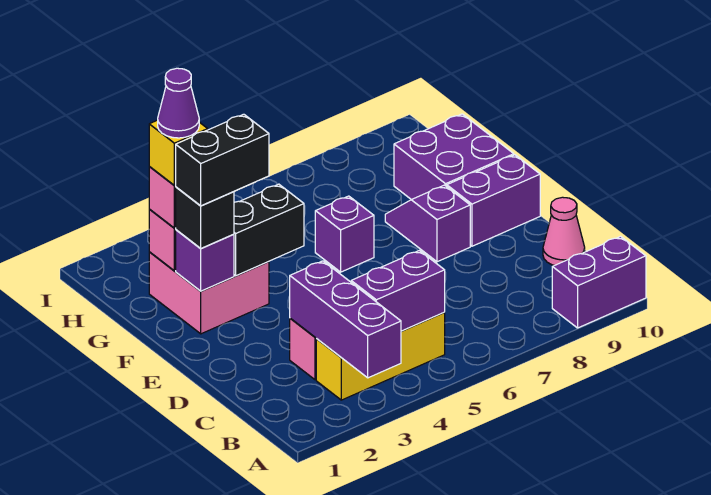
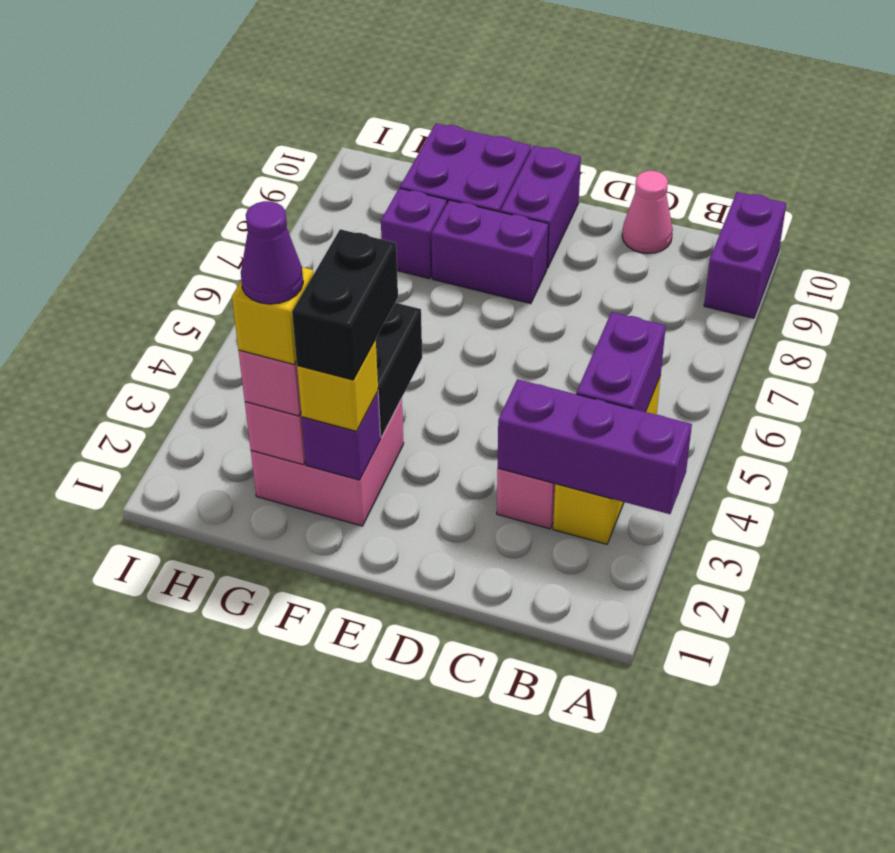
purple slope E8:F8 level 1 top E -> purple brick E8:F8 level 1
black brick F2 level 3 -> yellow brick F2 level 3
purple brick F6 level 1 -> purple brick G8 level 1

